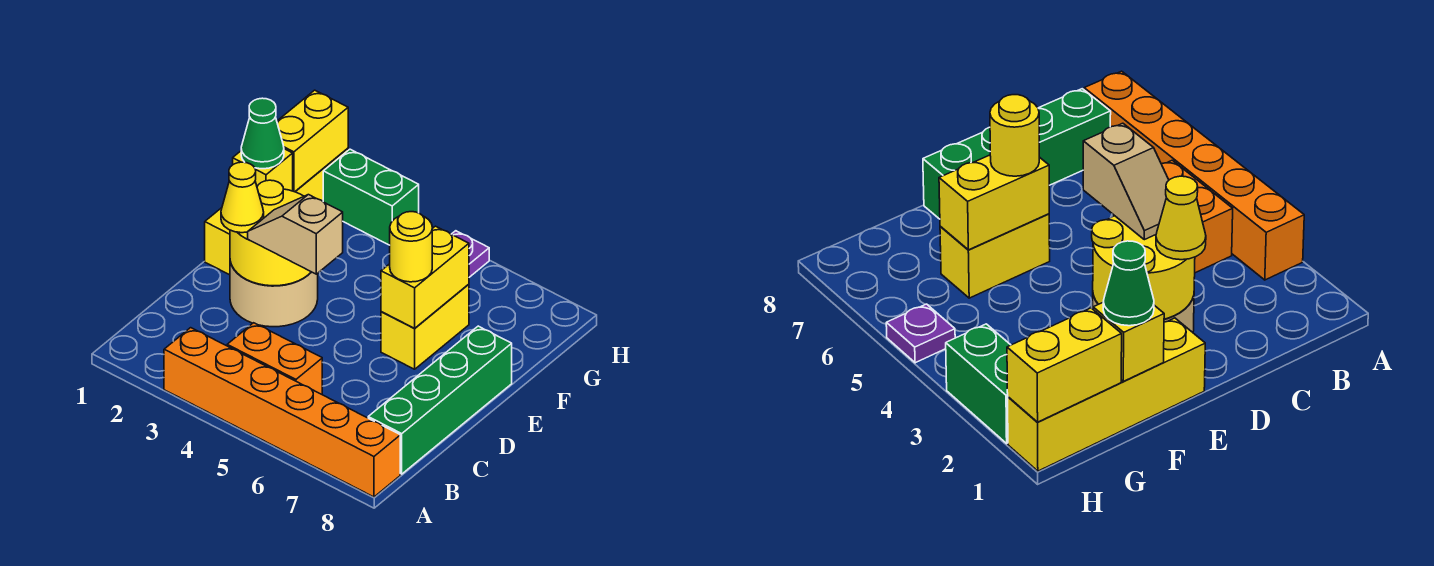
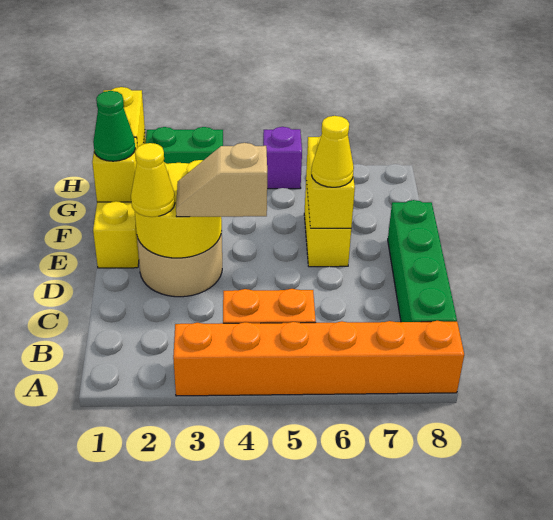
yellow round brick E6 level 3 -> yellow cone E6 level 3
purple plate H5 level 1 -> purple brick H5 level 1

